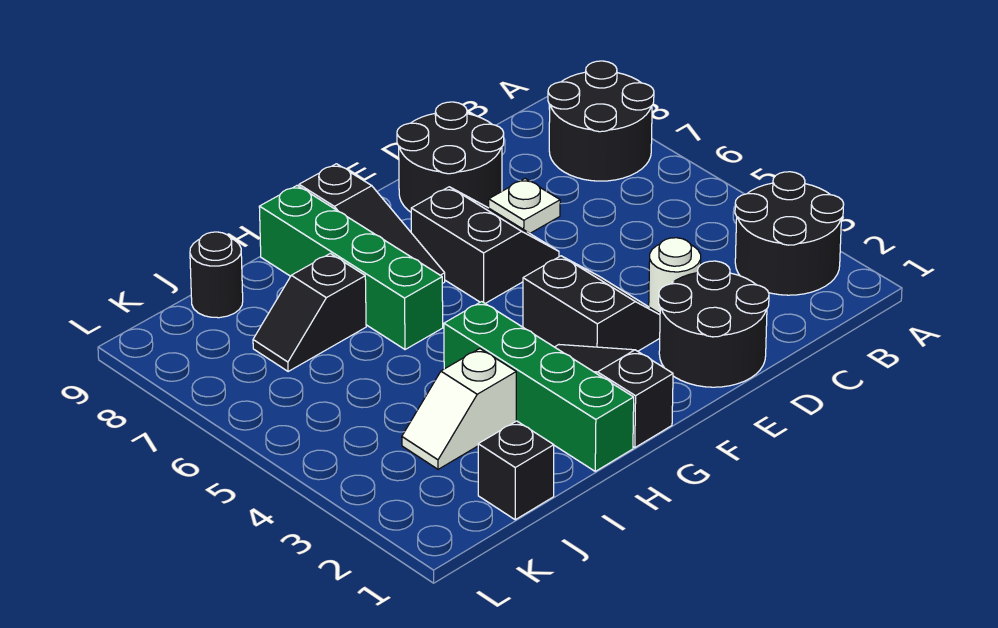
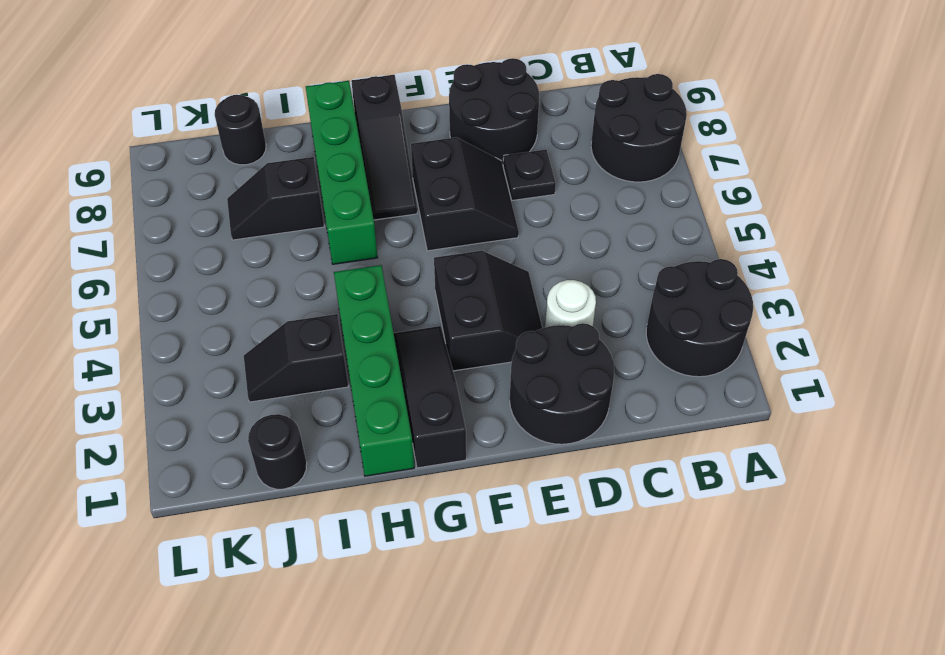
white plate D7 level 1 -> black plate D7 level 1
white slope I3:J3 level 1 top I -> black slope I3:J3 level 1 top I
black brick J1 level 1 -> black round brick J1 level 1

